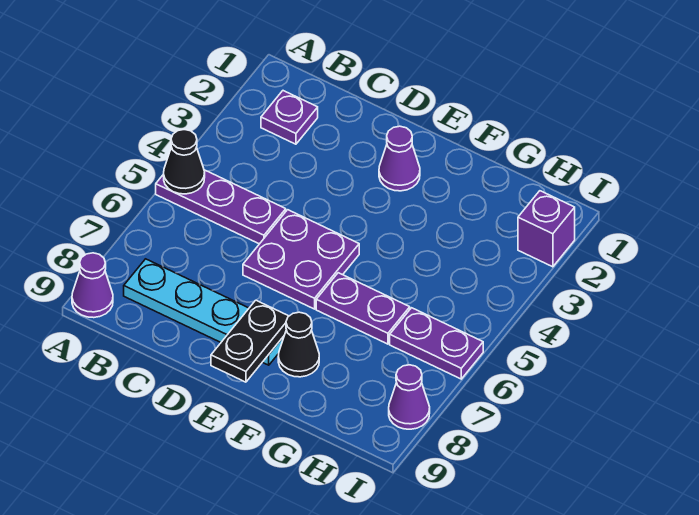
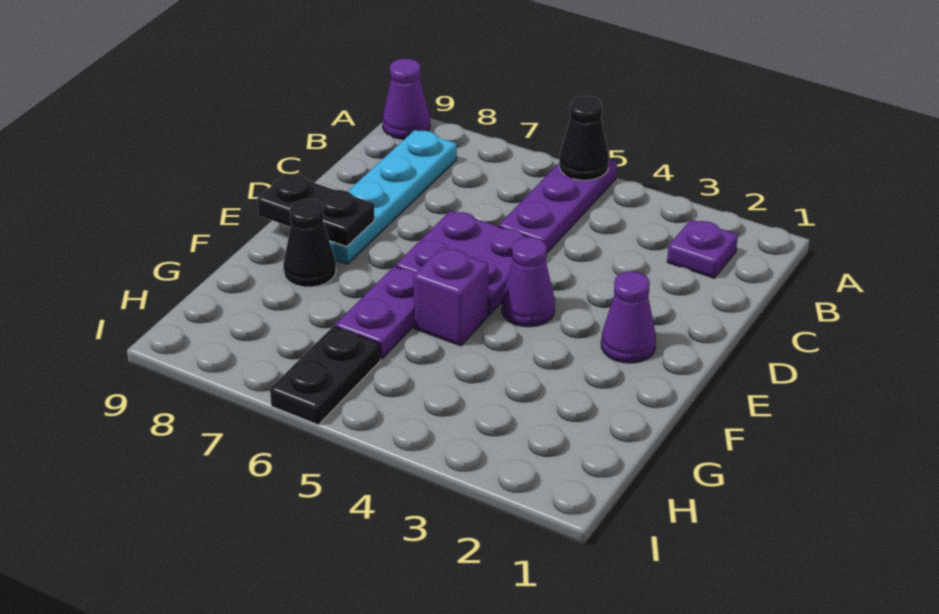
purple plate H6:I6 level 1 -> black plate H6:I6 level 1
purple brick I2 level 1 -> purple brick F5 level 1
purple cone I8 level 1 -> purple cone E4 level 1

